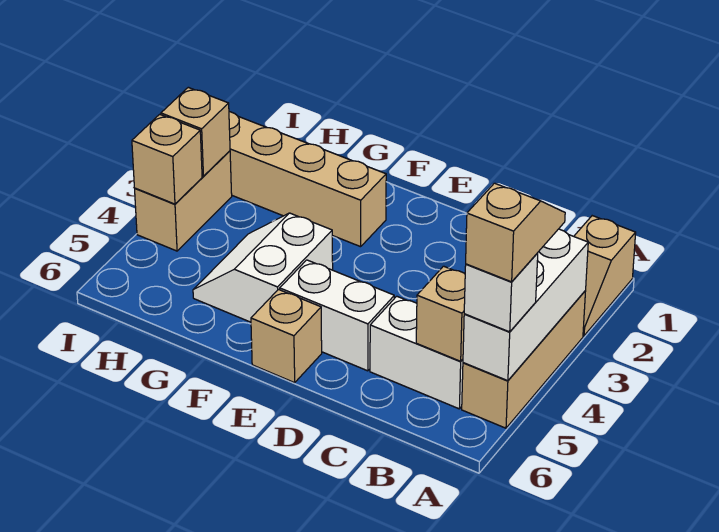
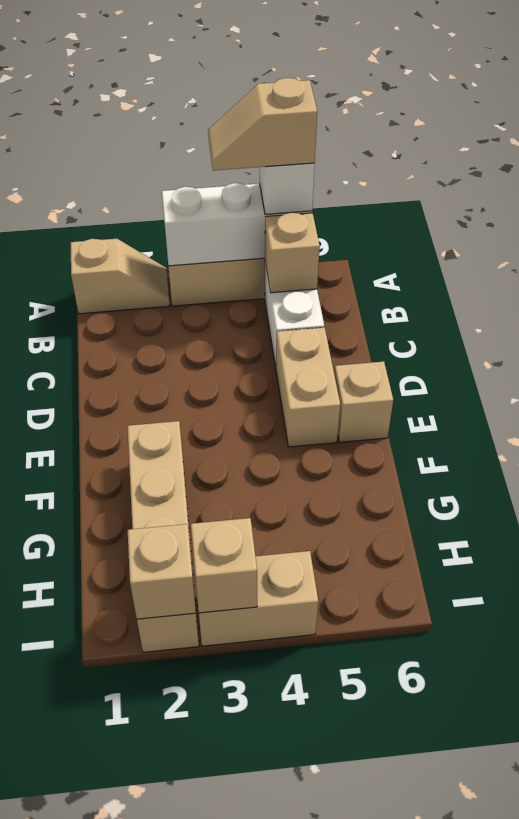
white brick D5:E5 level 1 -> tan brick D5:E5 level 1
white slope F4:G5 level 1 top F -> none
tan brick I4 level 2 -> tan brick I2 level 2

